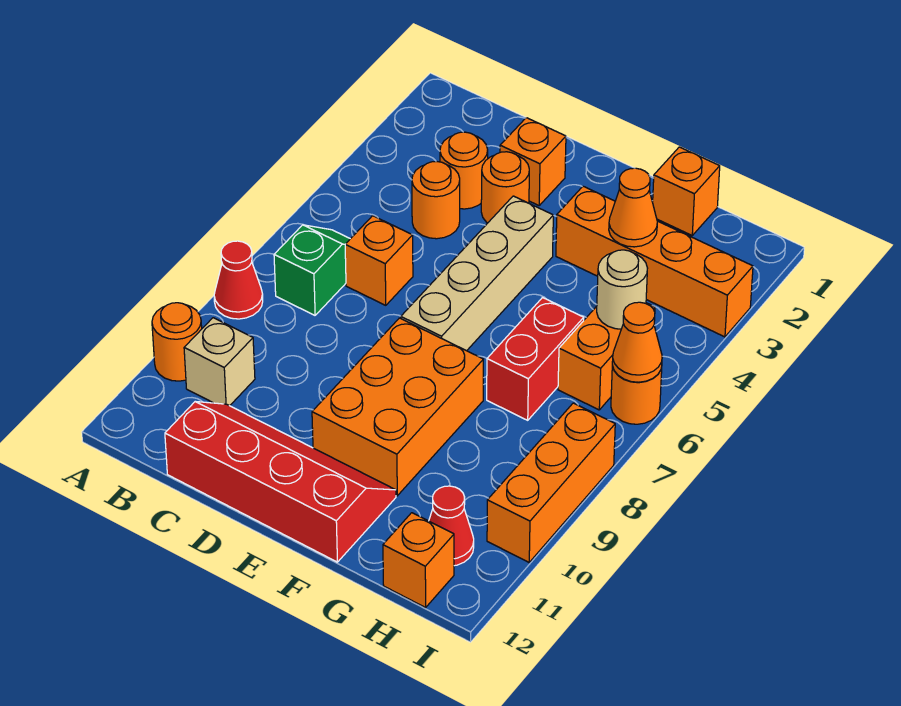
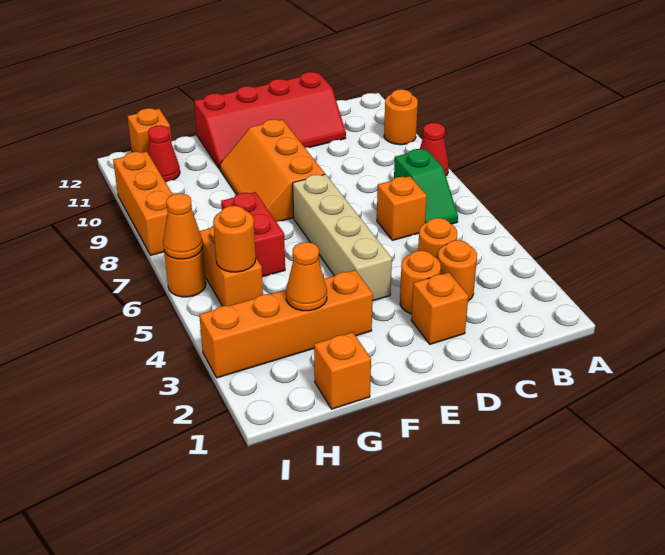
tan brick B10 level 1 -> none
orange brick E8:F10 level 1 -> orange slope E8:F10 level 1 top E
tan round brick H5 level 2 -> orange round brick H5 level 2

